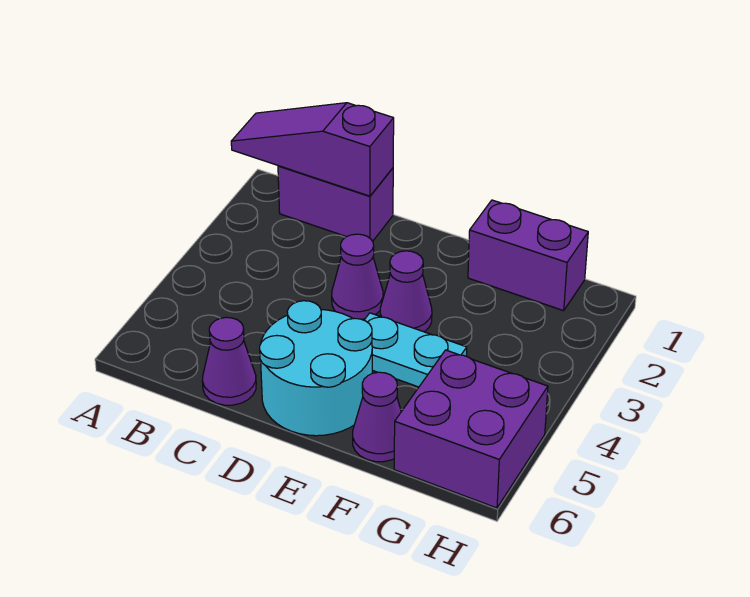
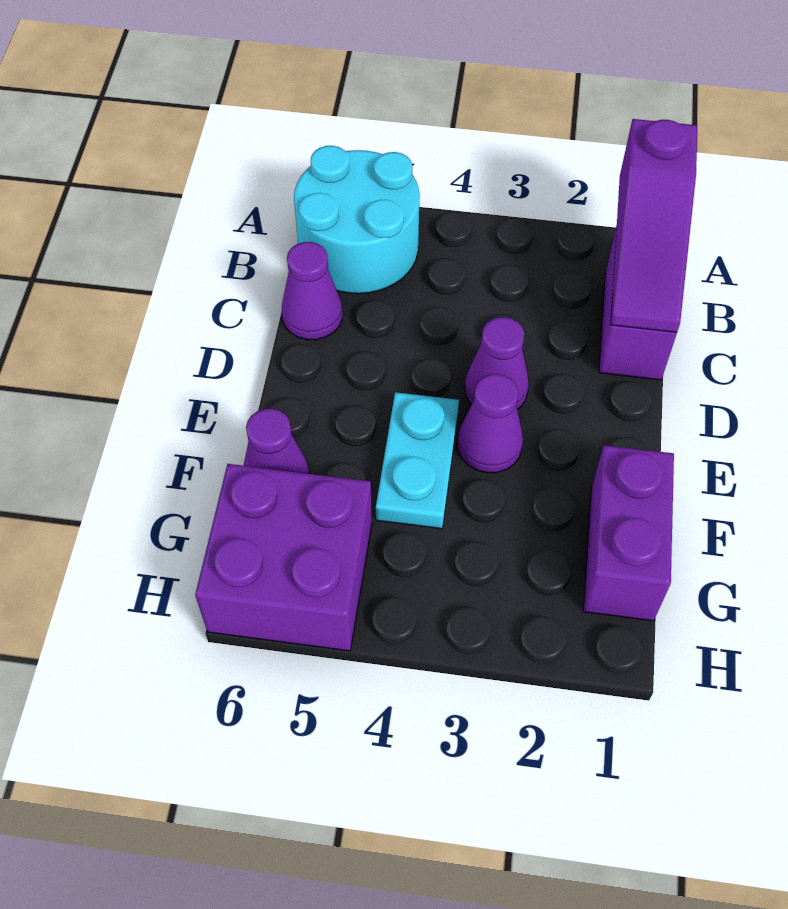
purple slope A1:C1 level 2 top C -> purple slope A1:C1 level 2 top A
cyan round brick D5:E6 level 1 -> cyan round brick A5:B6 level 1

